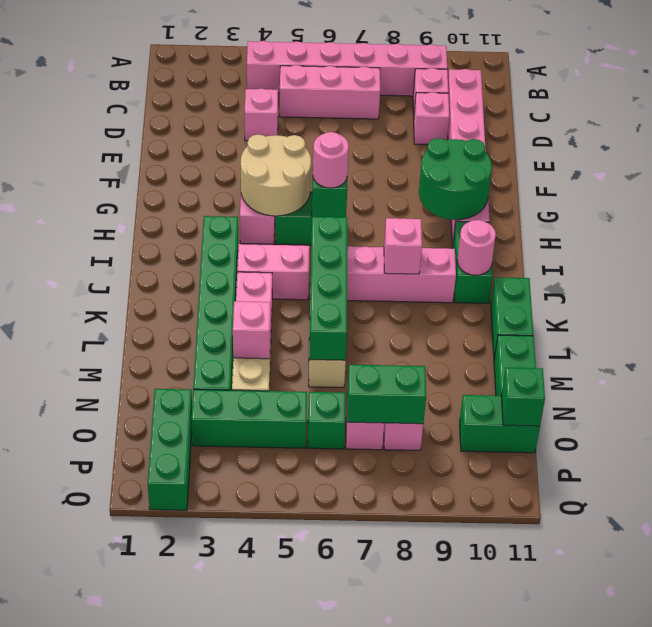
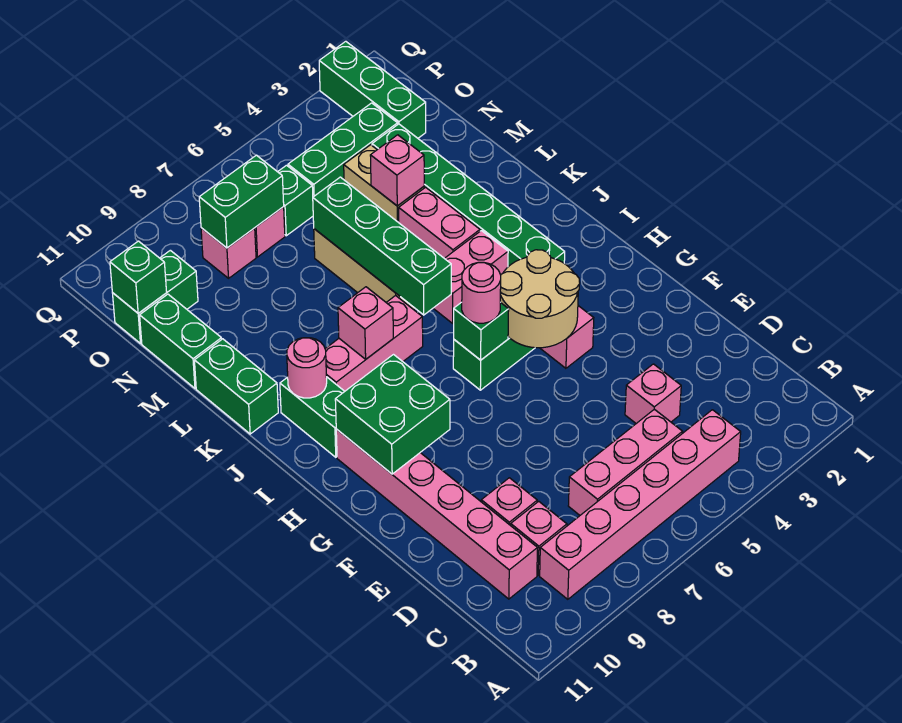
green round brick G9:H10 level 2 -> green brick G9:H10 level 2

